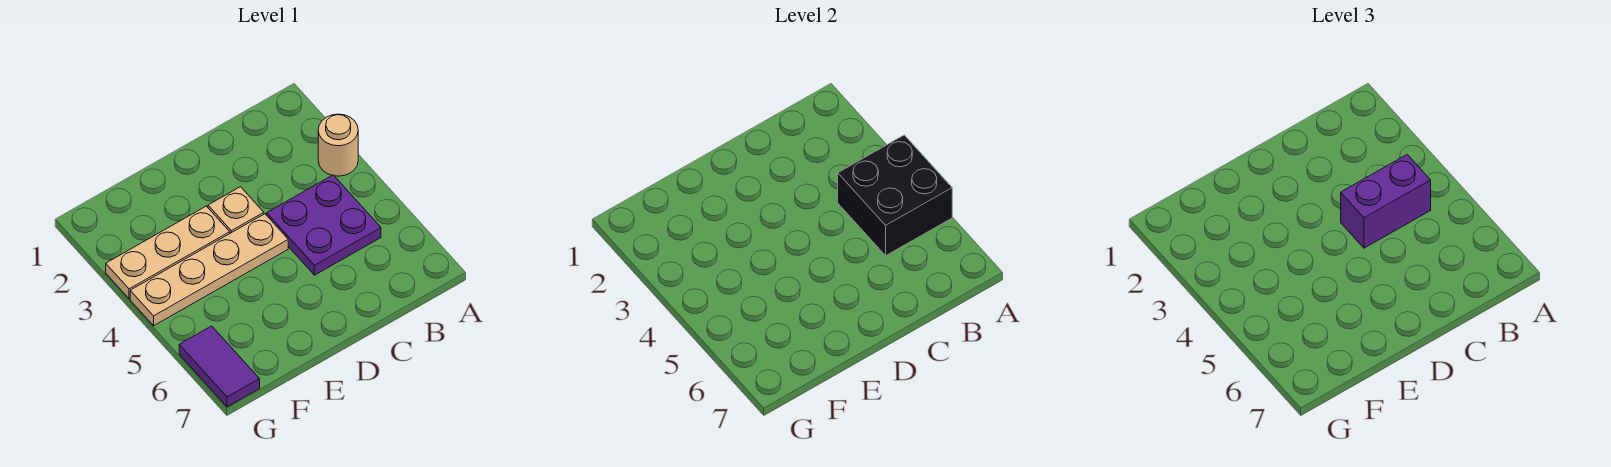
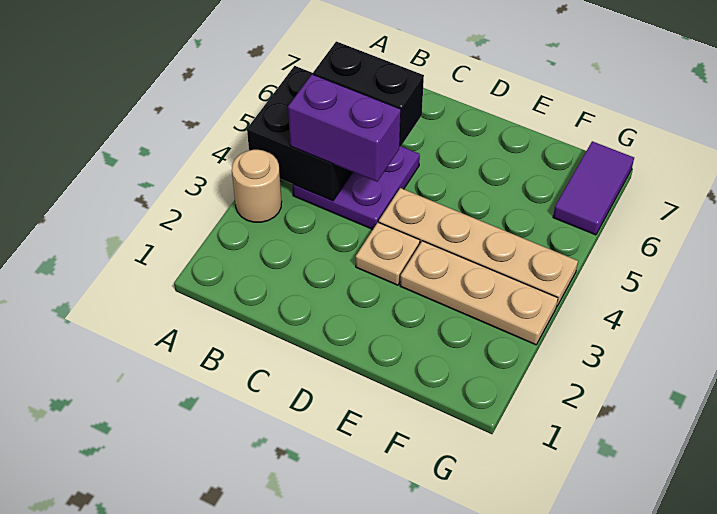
none -> black brick B5:C5 level 3

